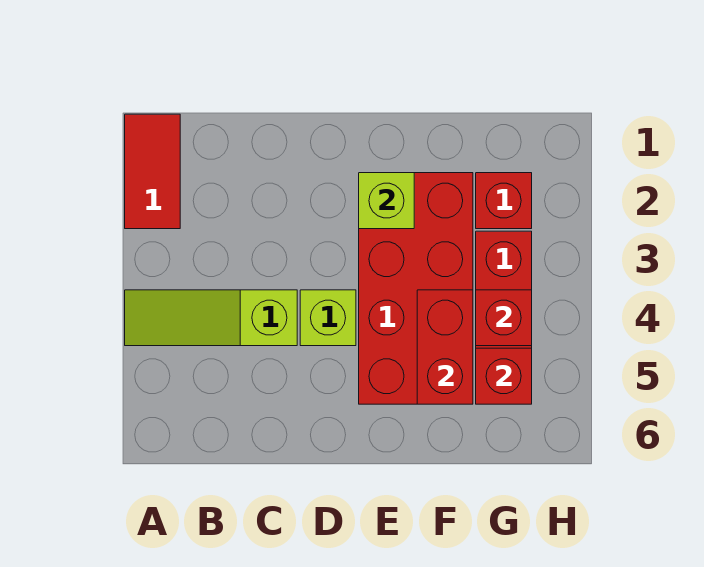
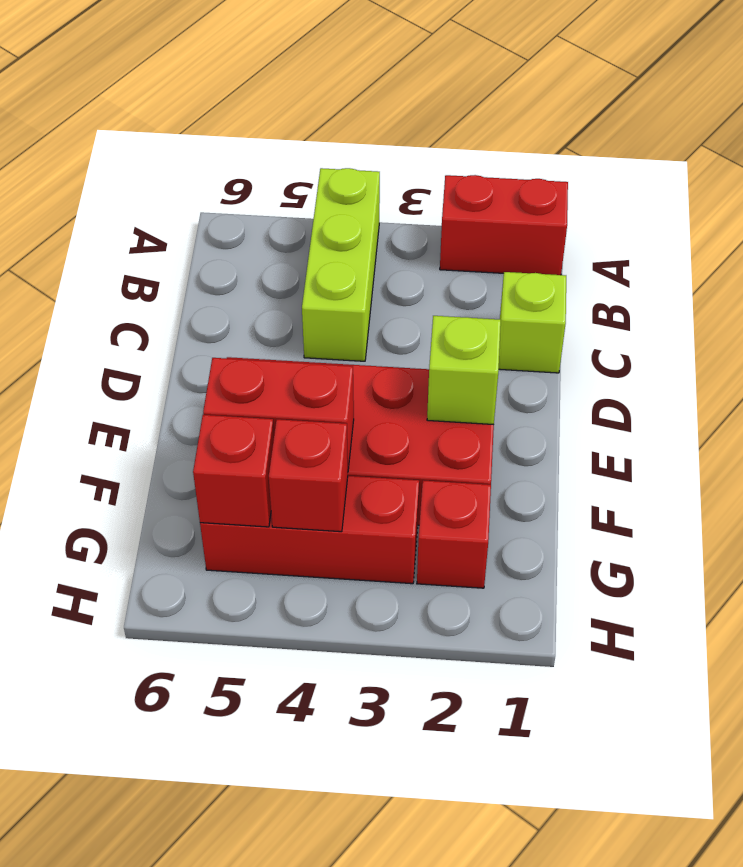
red tile A1:A2 level 1 -> red brick A1:A2 level 1
lime slope A4:C4 level 1 top C -> lime brick A4:C4 level 1
lime brick D4 level 1 -> lime brick C1 level 1

